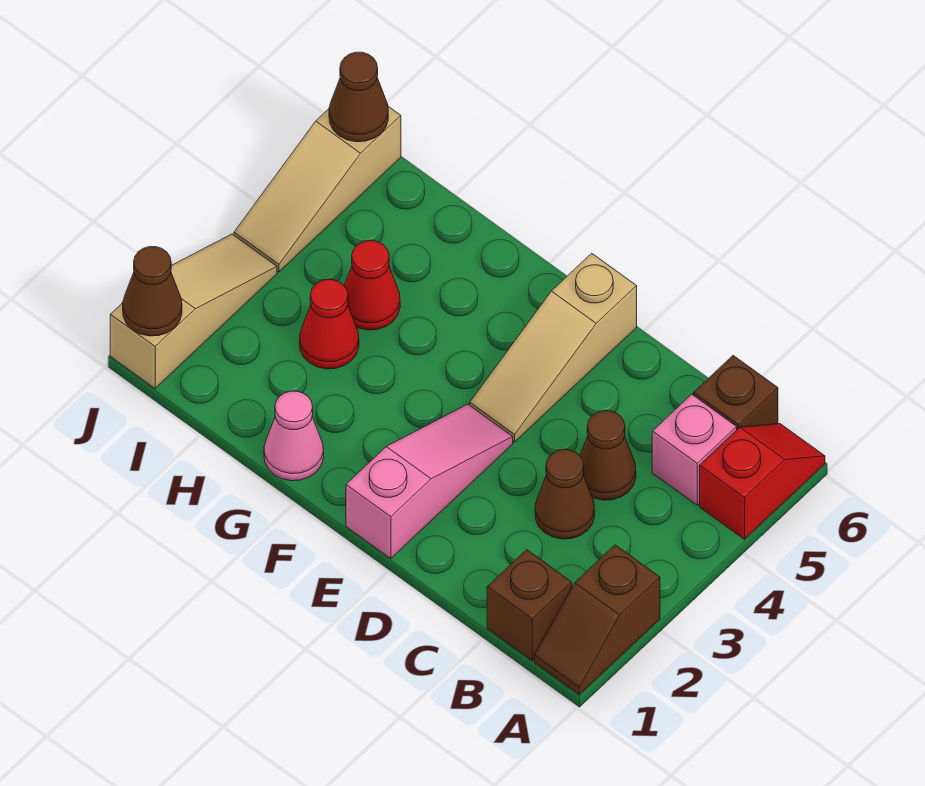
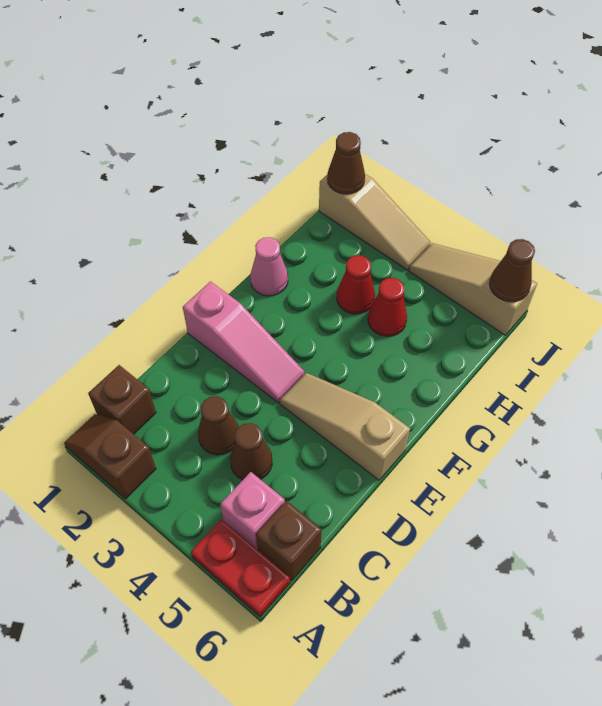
red slope A5:A6 level 1 top 5 -> red plate A5:A6 level 1

